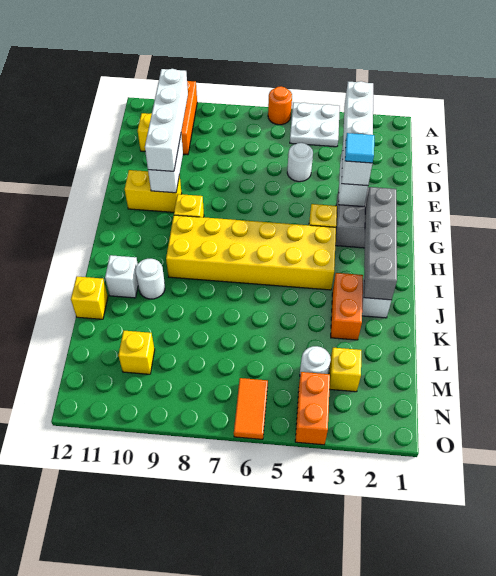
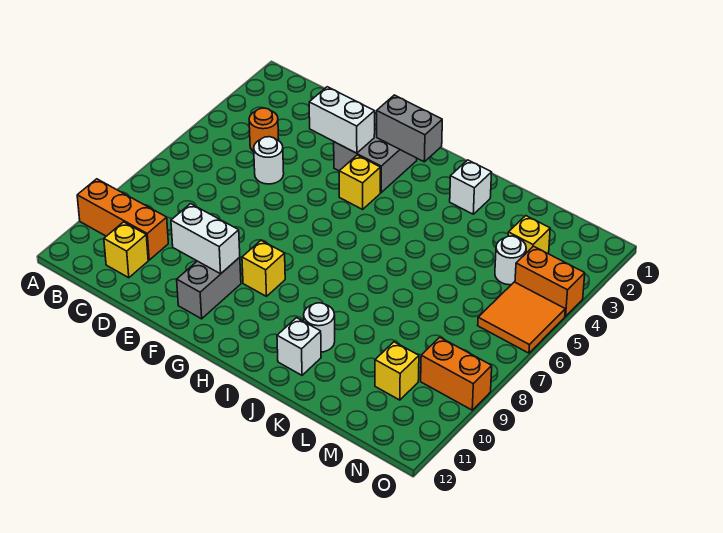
white plate A4:B5 level 1 -> none
orange round brick A6 level 1 -> orange round brick C4 level 1
white brick C3:F3 level 3 -> none
white brick C10:F10 level 3 -> none
cyan tile F3 level 4 -> none
yellow brick F10:F11 level 1 -> grey brick F10:F11 level 1
grey brick G2:J2 level 2 -> grey brick G2:H2 level 2
yellow brick H4:I9 level 1 -> none
orange brick J3:K3 level 1 -> orange brick N9:O9 level 1
yellow brick K12 level 1 -> none
orange tile N6:O6 level 1 -> orange tile N5:O6 level 1

